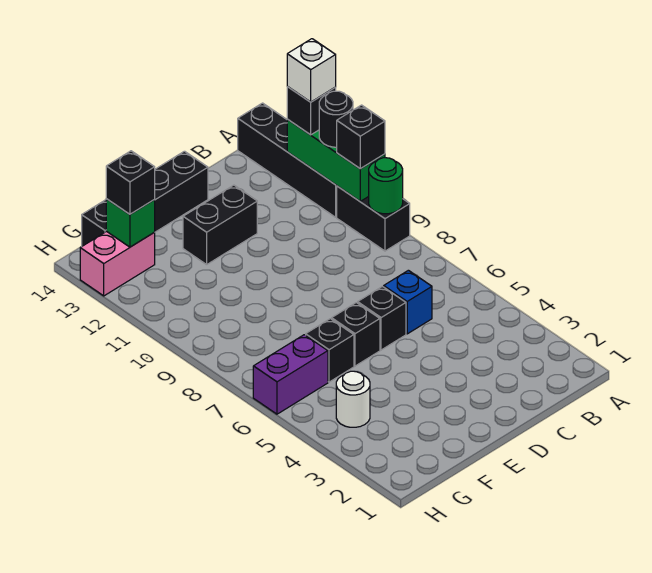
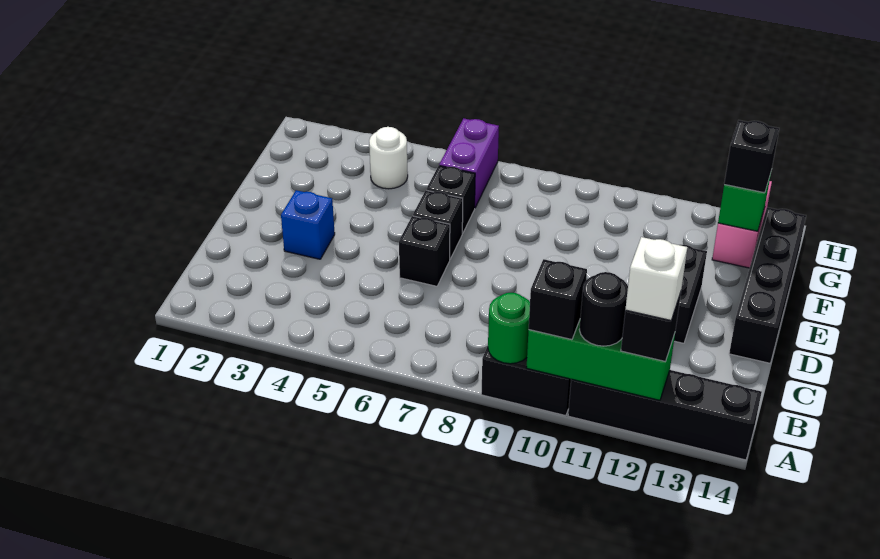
blue brick C6 level 1 -> blue brick D3 level 1

